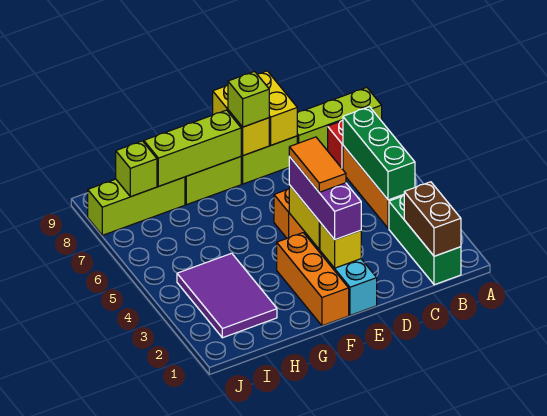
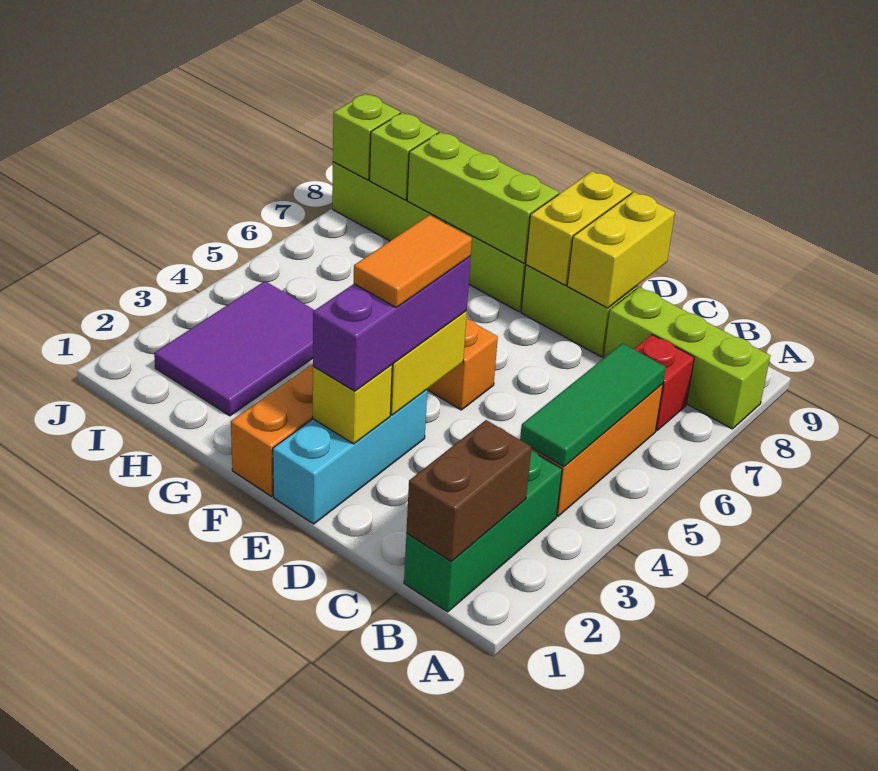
green brick B4:B6 level 2 -> green tile B4:B6 level 2
lime brick E8 level 3 -> lime brick J8 level 2

